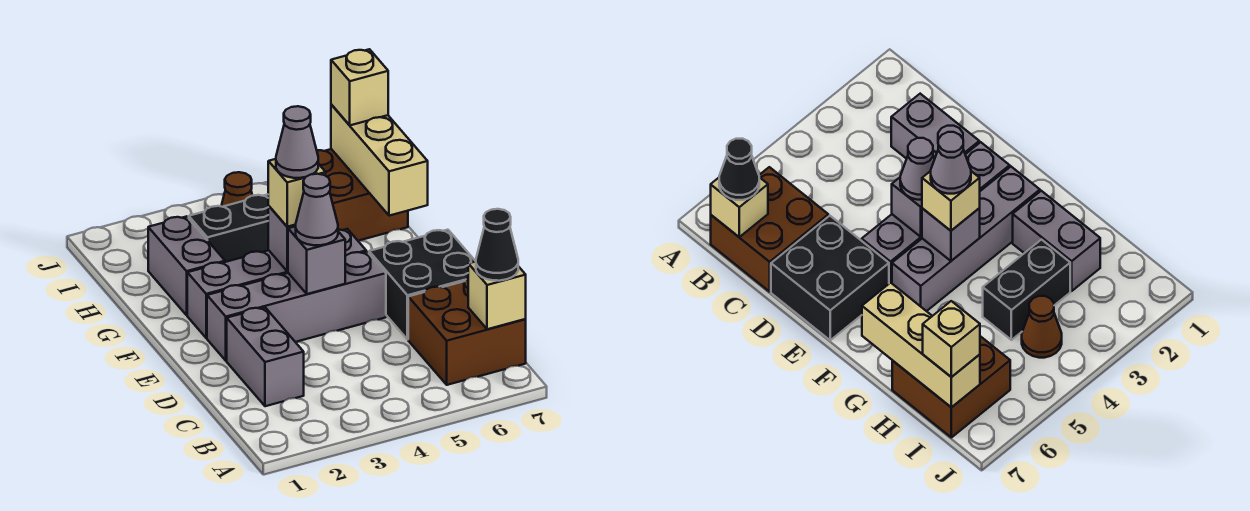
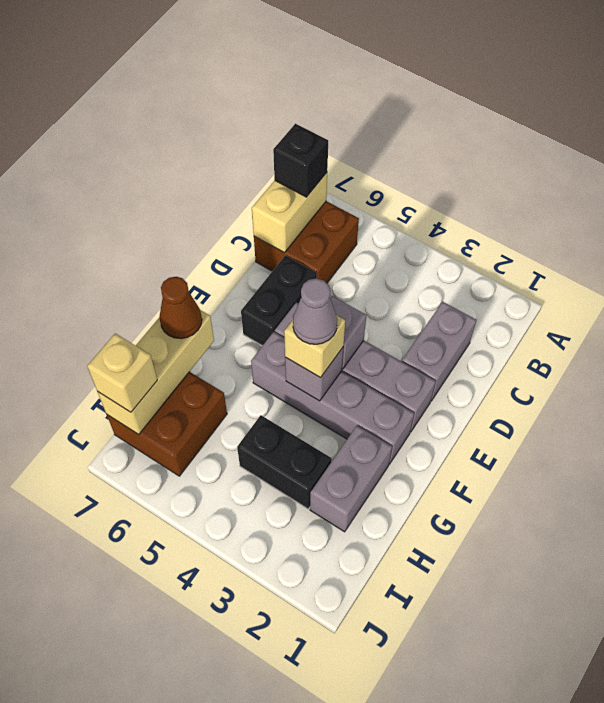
tan brick B7 level 2 -> tan brick B7:C7 level 2
black cone B7 level 3 -> black brick B7 level 3
black brick D6:E7 level 1 -> black brick D6:E6 level 1
grey cone E4 level 3 -> none
brown cone I4 level 1 -> brown cone G7 level 3

